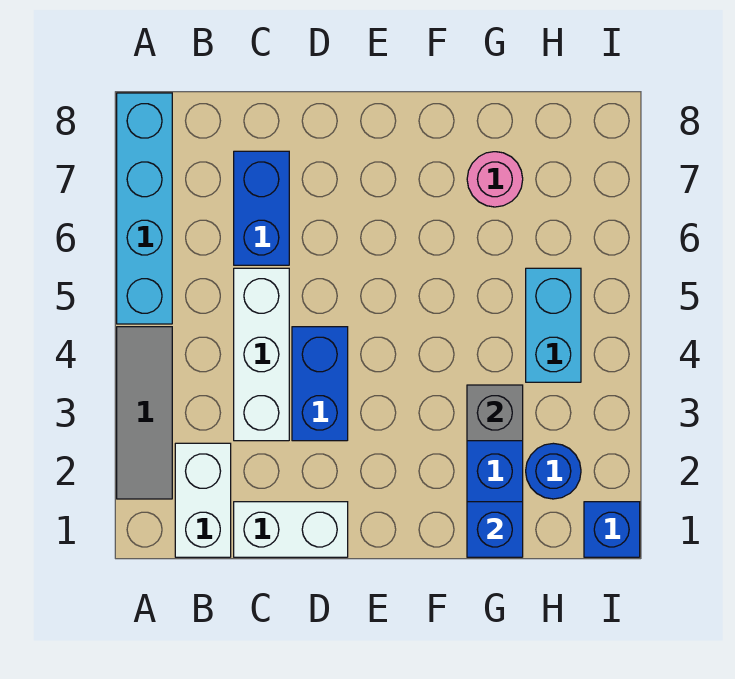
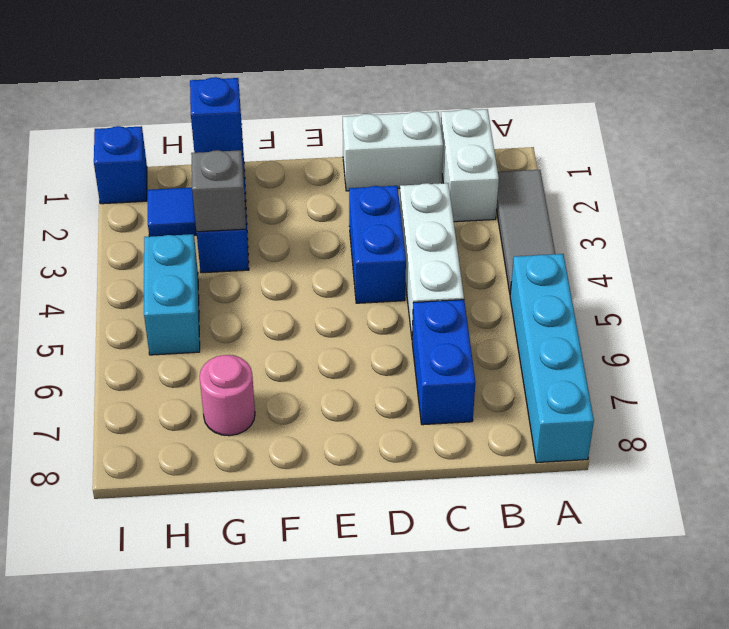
blue round brick H2 level 1 -> blue tile H2 level 1

